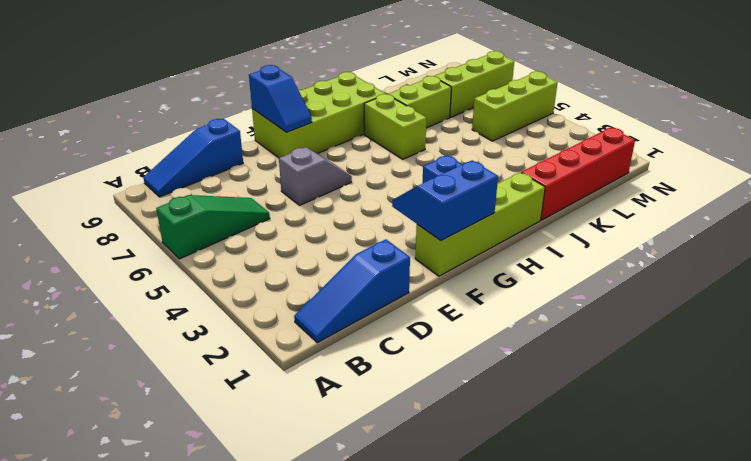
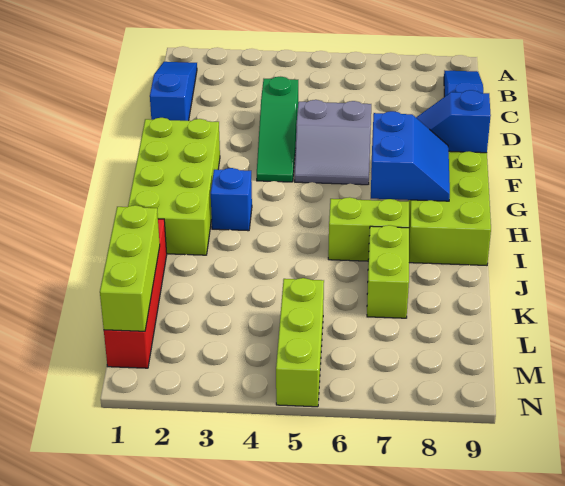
green slope A6:C6 level 1 top A -> green slope D4:F4 level 1 top D
grey slope E6:F6 level 1 top E -> grey slope E5:F6 level 1 top E
lime brick F1:I1 level 1 -> lime brick F1:I2 level 1
blue slope F1:G2 level 2 top 1 -> blue slope G7:H8 level 2 top 7
lime brick L7:N7 level 1 -> lime brick K1:M1 level 2

